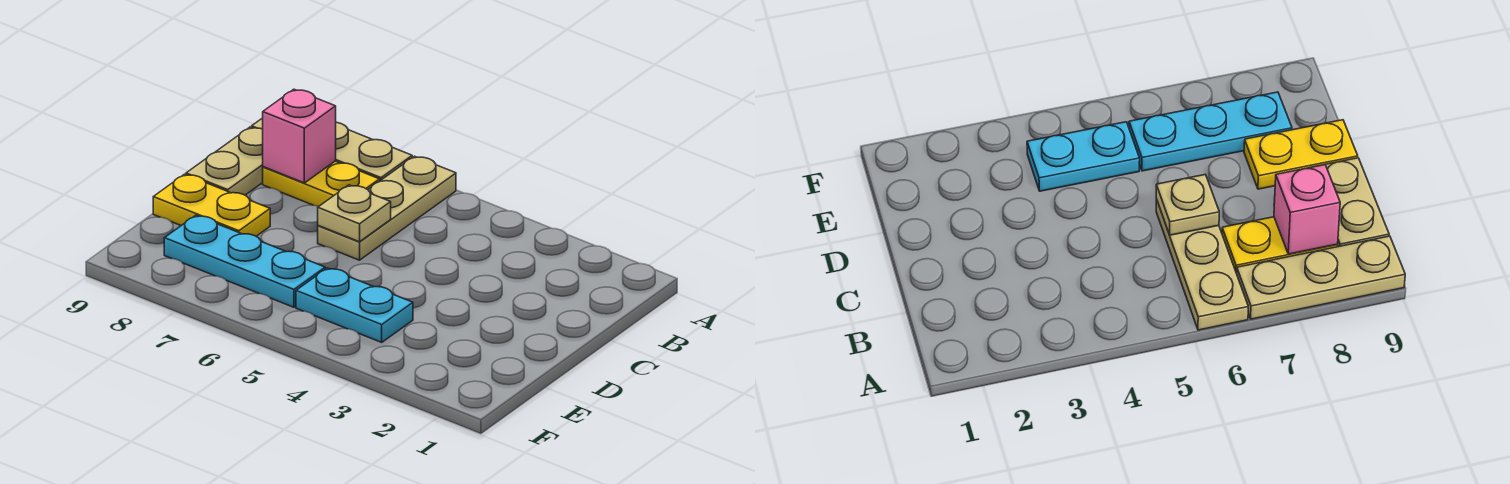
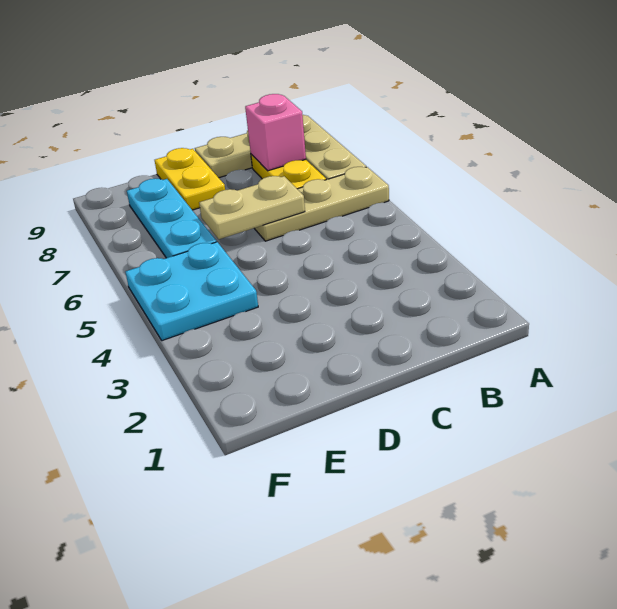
tan plate C6 level 2 -> tan plate C6:D6 level 2
cyan plate E4:E5 level 1 -> cyan plate E4:F5 level 1

